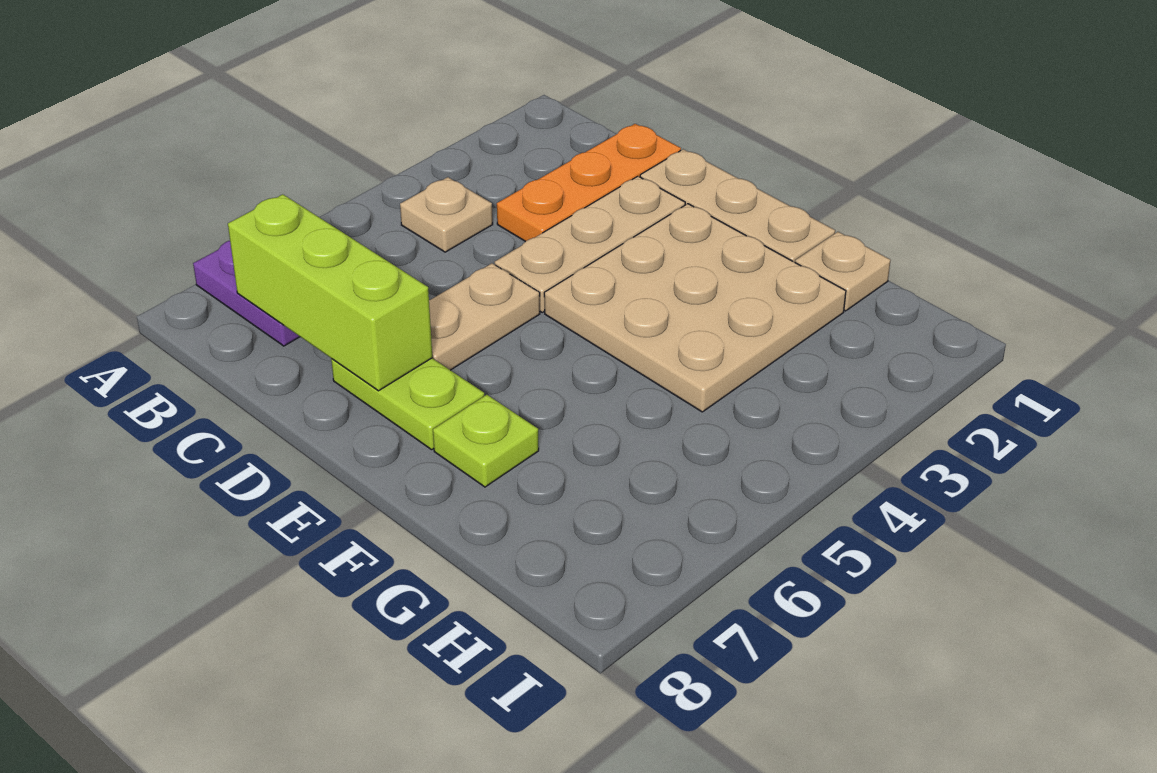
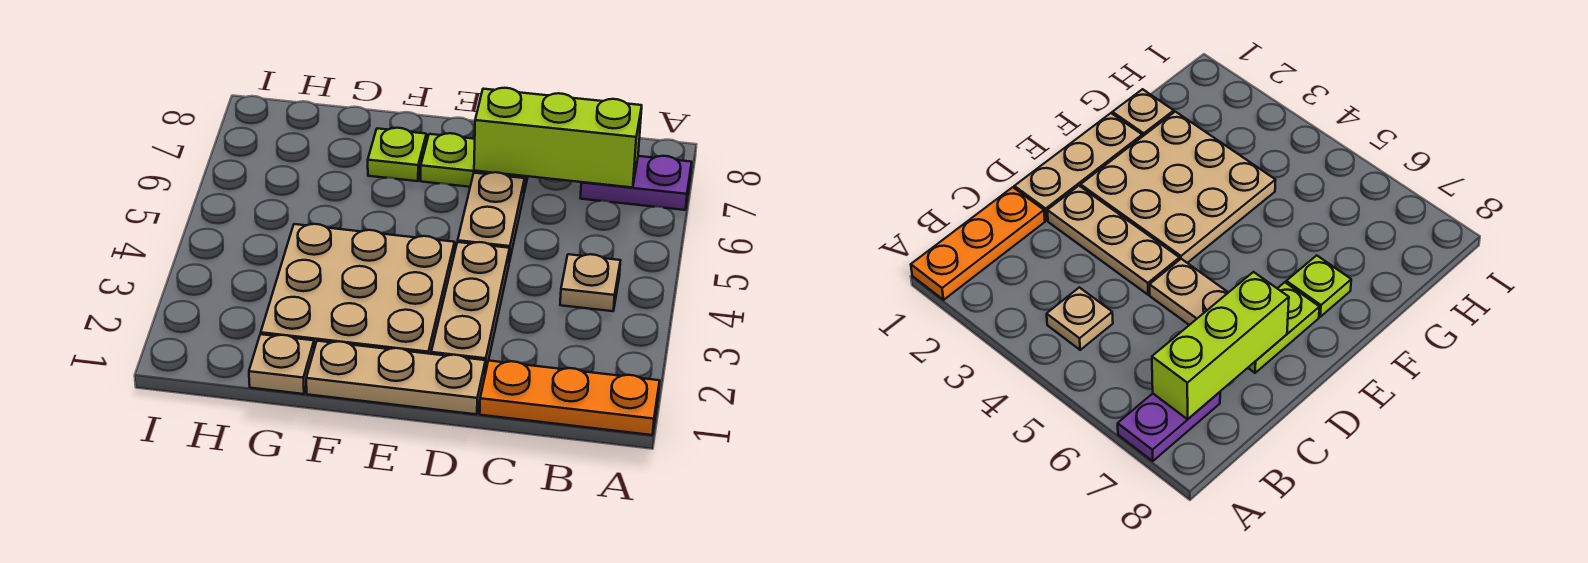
orange plate C1:C3 level 1 -> orange plate A1:C1 level 1

